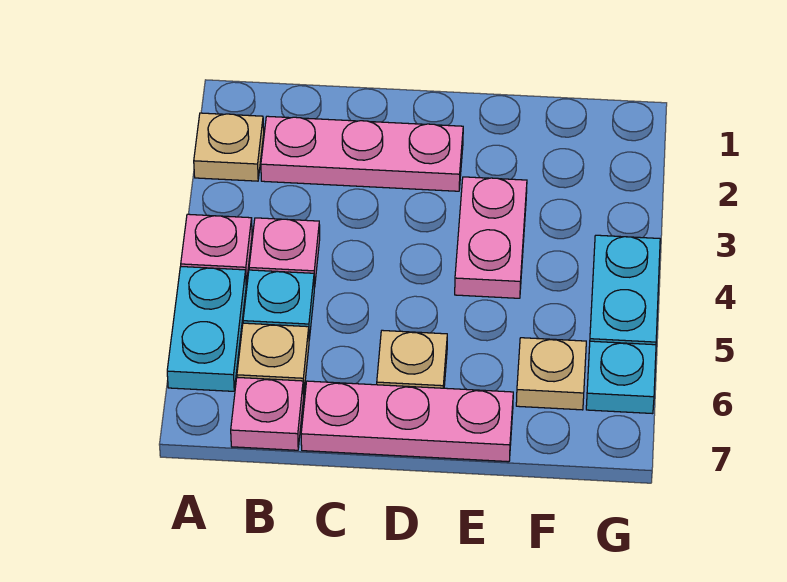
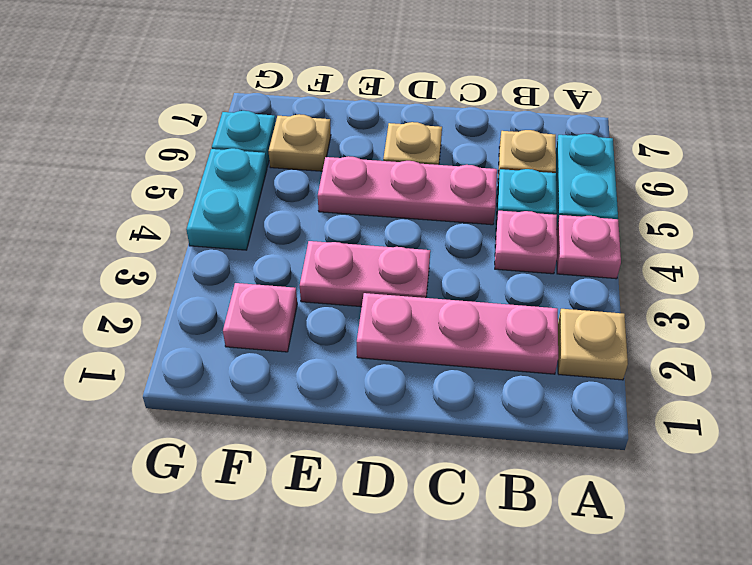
pink plate B7 level 1 -> pink plate F2 level 1
pink plate C7:E7 level 1 -> pink plate C5:E5 level 1
pink plate E3:E4 level 1 -> pink plate D3:E3 level 1

